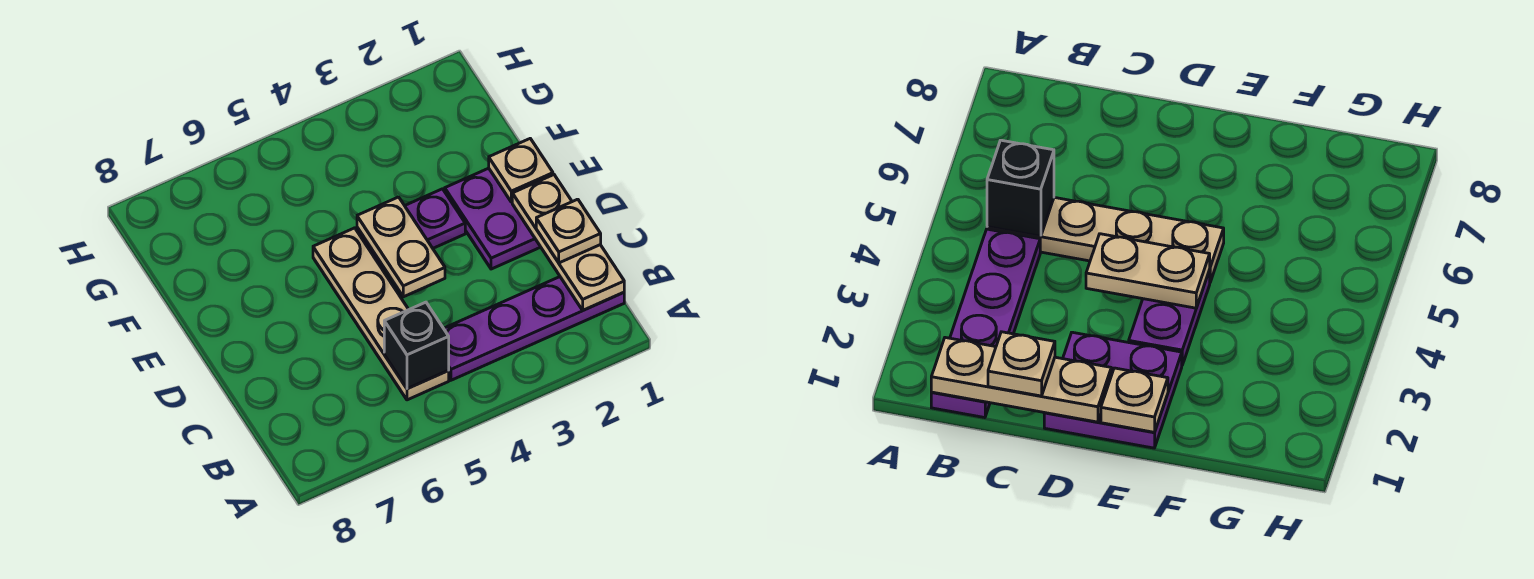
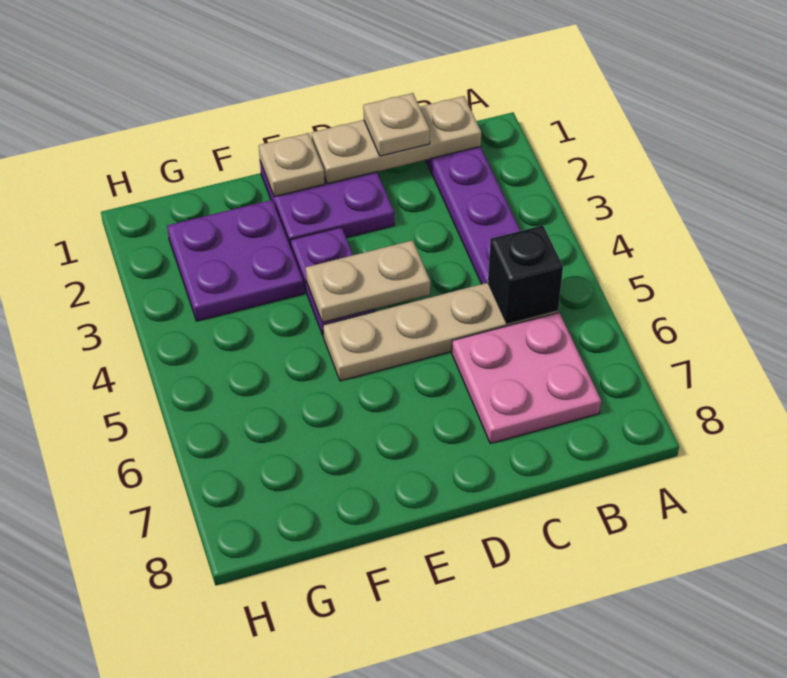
none -> pink plate B6:C7 level 1
none -> purple plate F2:G3 level 1

